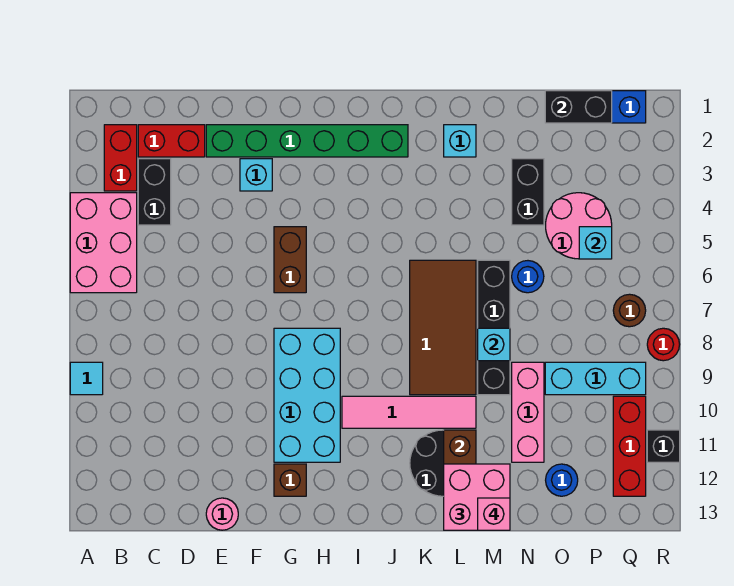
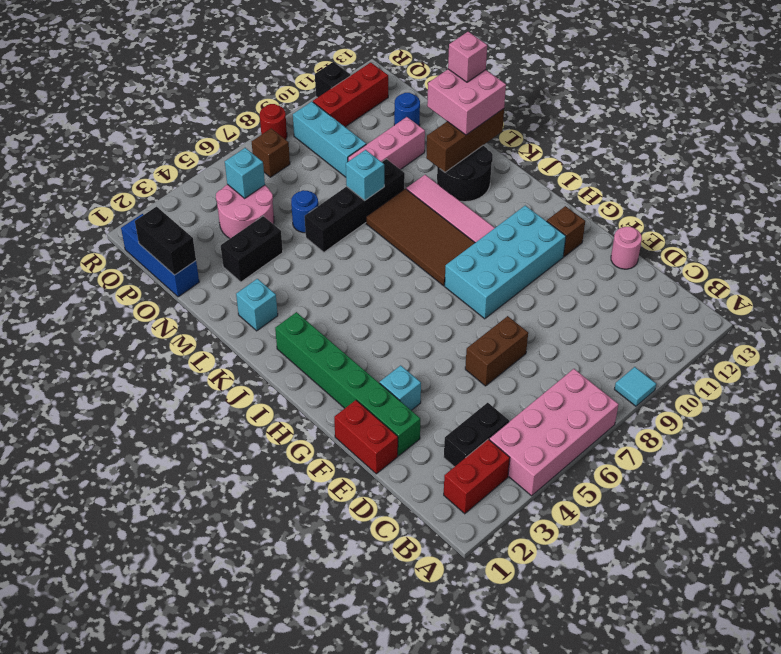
pink brick A4:B6 level 1 -> pink brick A4:B7 level 1
red brick C2:D2 level 1 -> red brick E1:F1 level 1
brown brick G5:G6 level 1 -> brown brick E6:E7 level 1
brown tile K6:L9 level 1 -> brown tile I8:L9 level 1
brown round brick Q7 level 1 -> brown brick Q7 level 1

